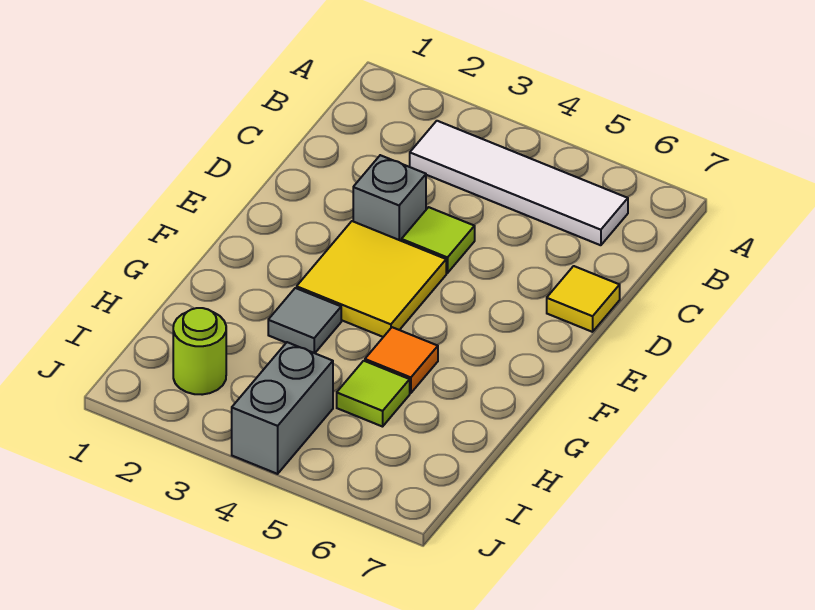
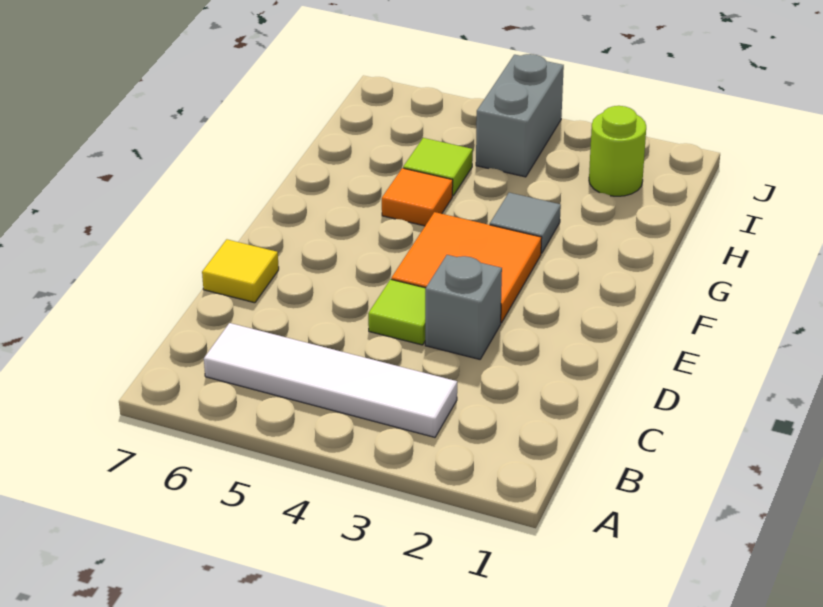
yellow tile E3:F4 level 1 -> orange tile E3:F4 level 1

